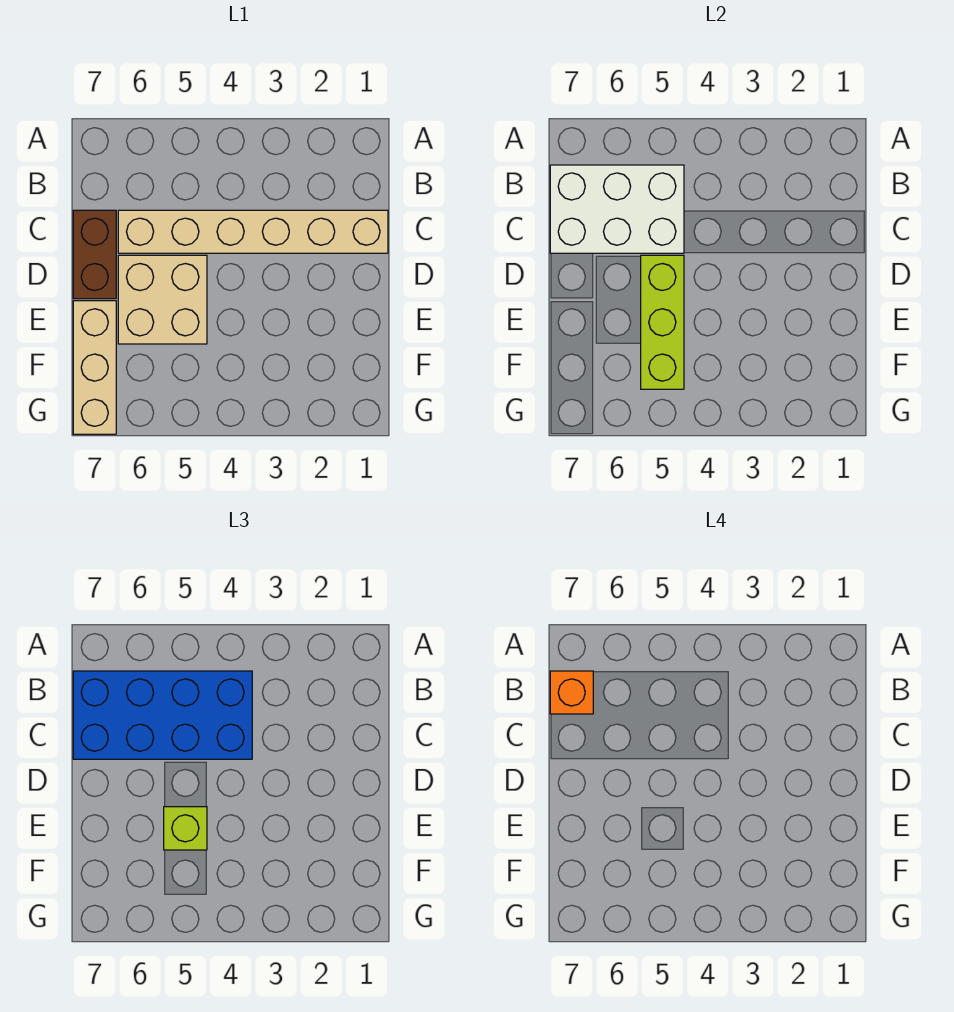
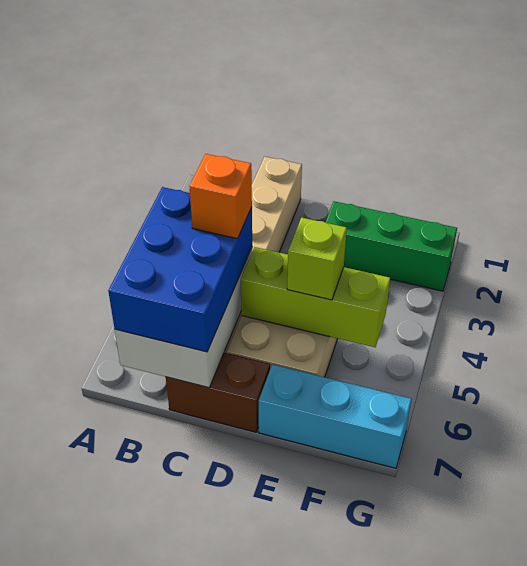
blue brick B4:C7 level 3 -> blue brick B5:C7 level 3
orange brick B7 level 4 -> orange brick C5 level 4
none -> green brick E2:G2 level 1
tan brick E7:G7 level 1 -> cyan brick E7:G7 level 1

